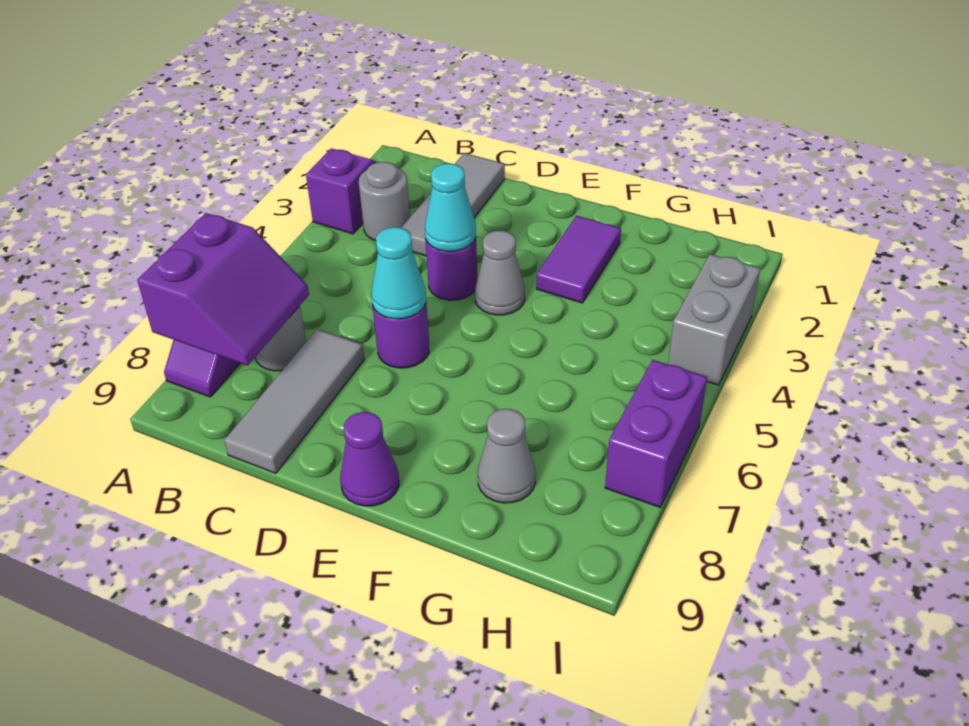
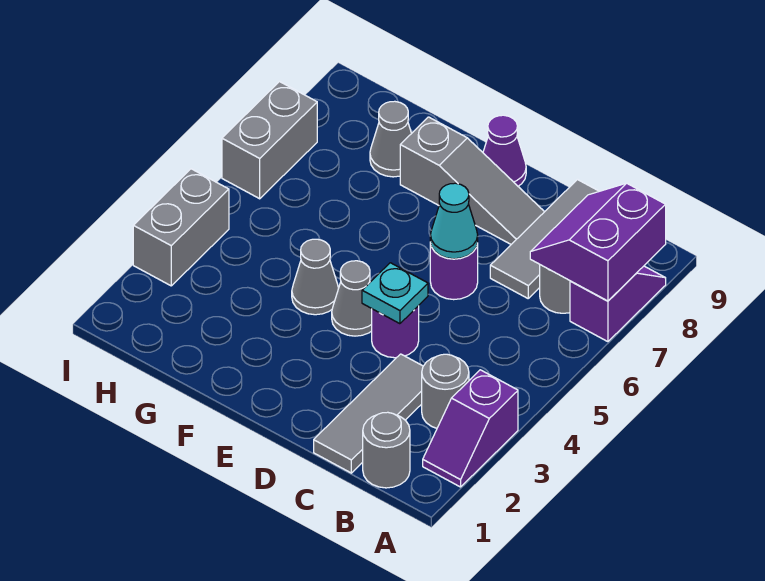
none -> grey round brick B1 level 1
cyan cone D4 level 2 -> cyan plate D4 level 2
none -> grey slope D8:F8 level 1 top F
purple tile F2:F3 level 1 -> none
none -> grey cone F4 level 1
purple brick I6:I7 level 1 -> grey brick I6:I7 level 1

